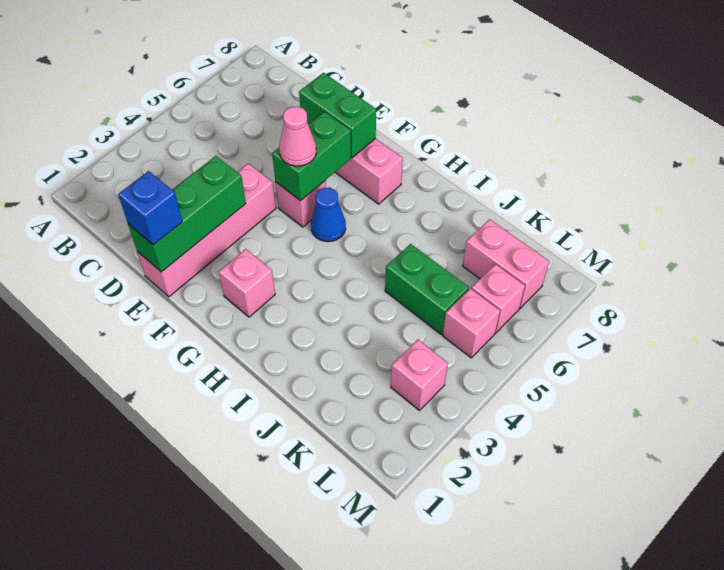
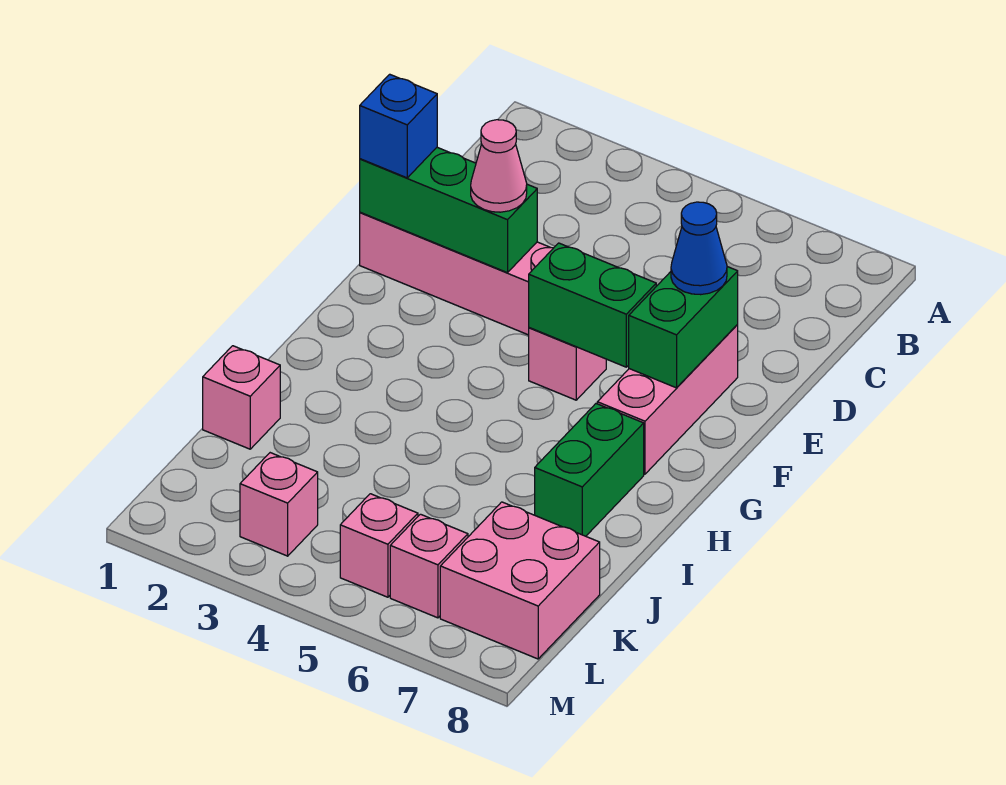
pink cone F5 level 3 -> pink cone E3 level 3
pink brick G2 level 1 -> pink brick J1 level 1
blue cone G5 level 1 -> blue cone E7 level 3
green brick J5:K5 level 1 -> green brick H7:I7 level 1
pink brick K7:L7 level 1 -> pink brick K7:L8 level 1

